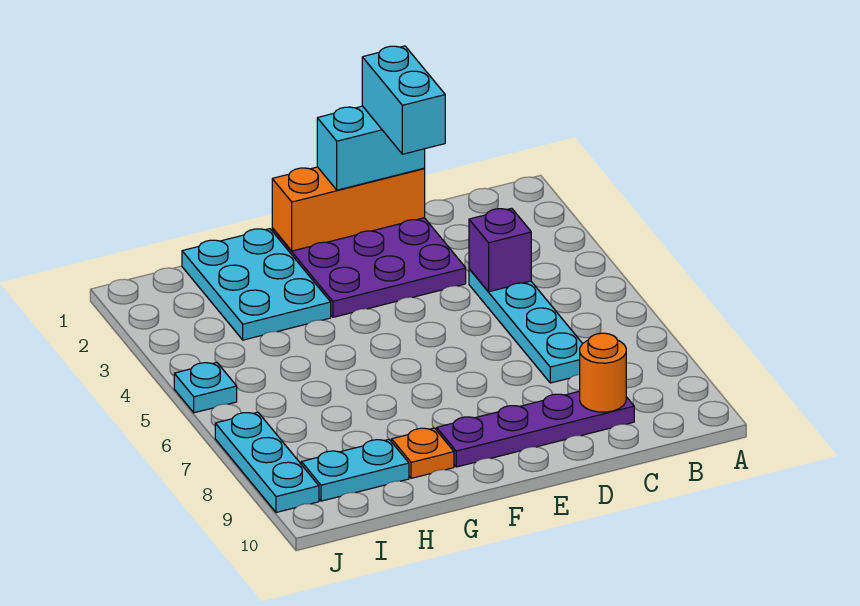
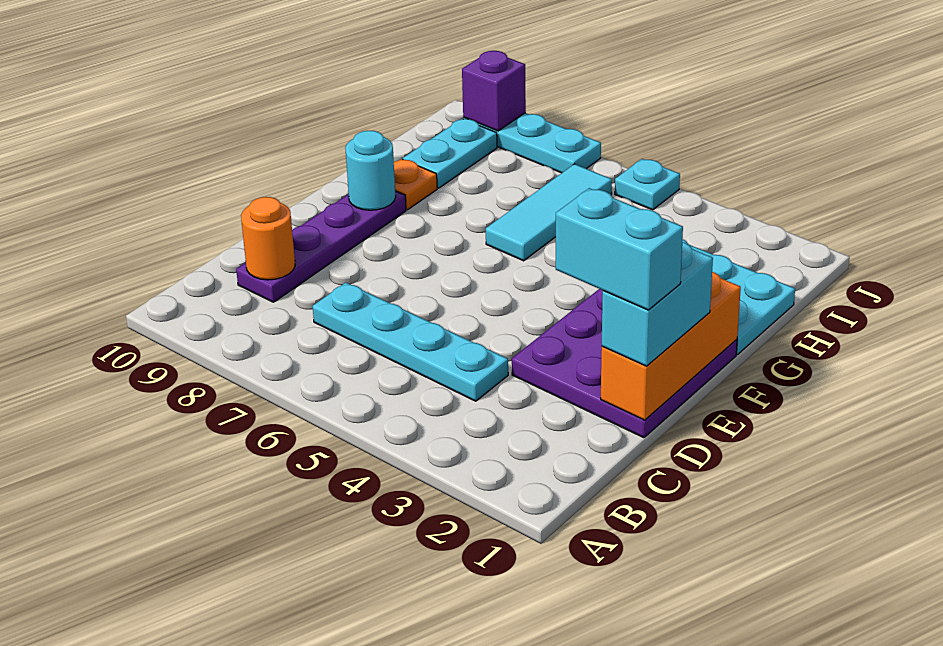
purple brick C4 level 2 -> purple brick J9 level 2
none -> cyan round brick F9 level 2
none -> cyan tile G6:I6 level 1

